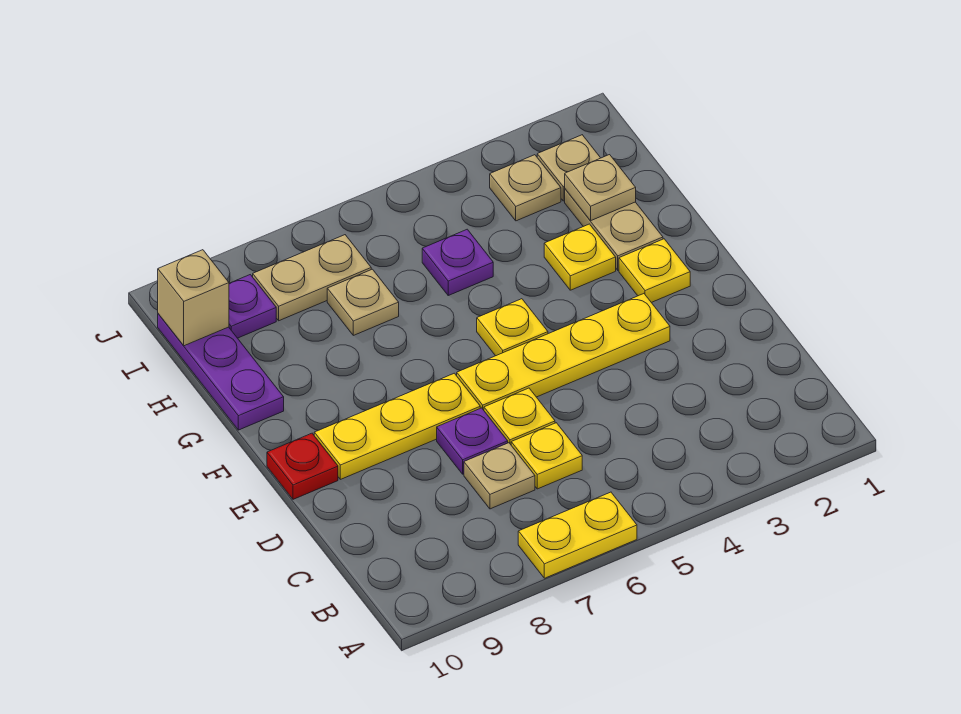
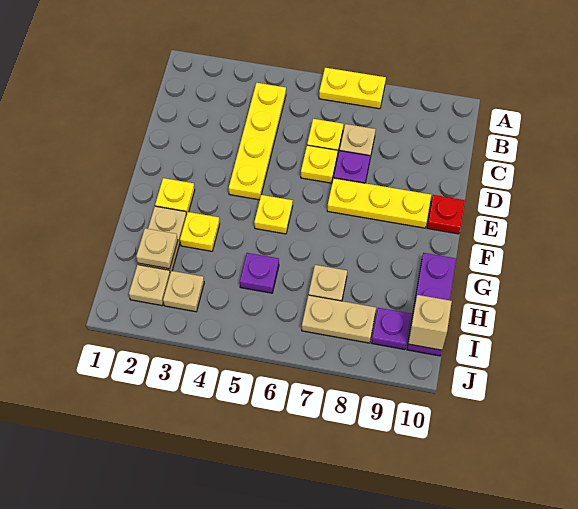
yellow plate E3:E6 level 1 -> yellow plate B4:E4 level 1

